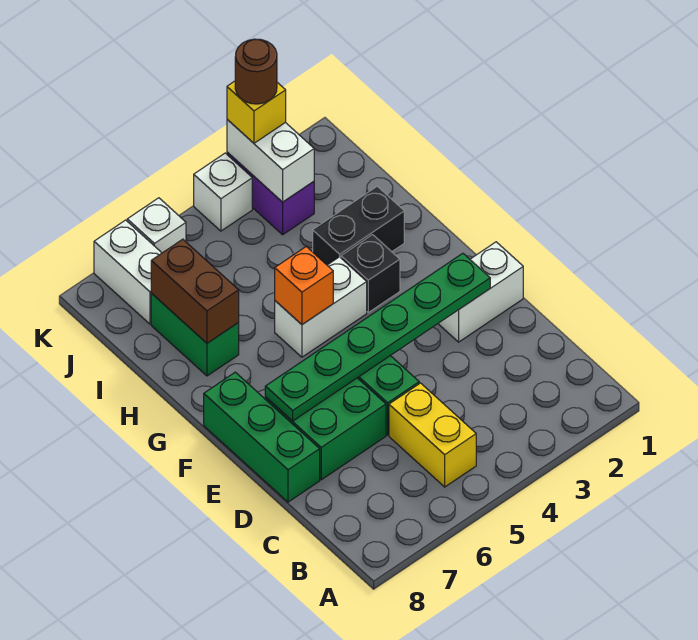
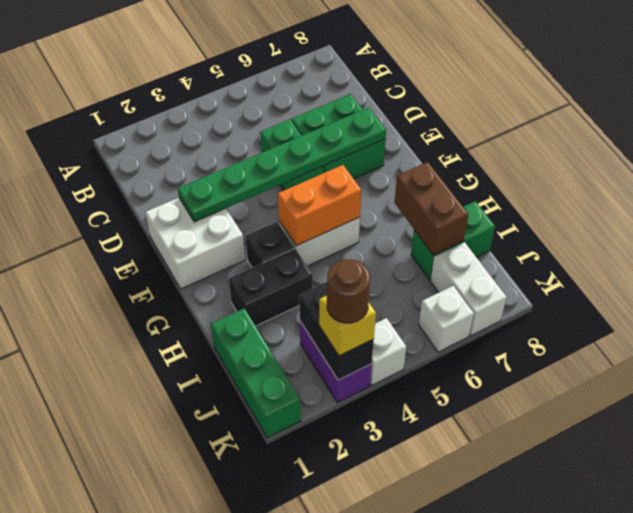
yellow brick B5:C5 level 1 -> none
green brick D8:F8 level 1 -> green brick I1:K1 level 1
white brick E1:E2 level 1 -> white brick E1:F2 level 1
orange brick G5 level 2 -> orange brick G4:G5 level 2
green brick H7:I7 level 1 -> green brick I7:I8 level 1
white brick J3:K3 level 2 -> black brick J3:K3 level 2

